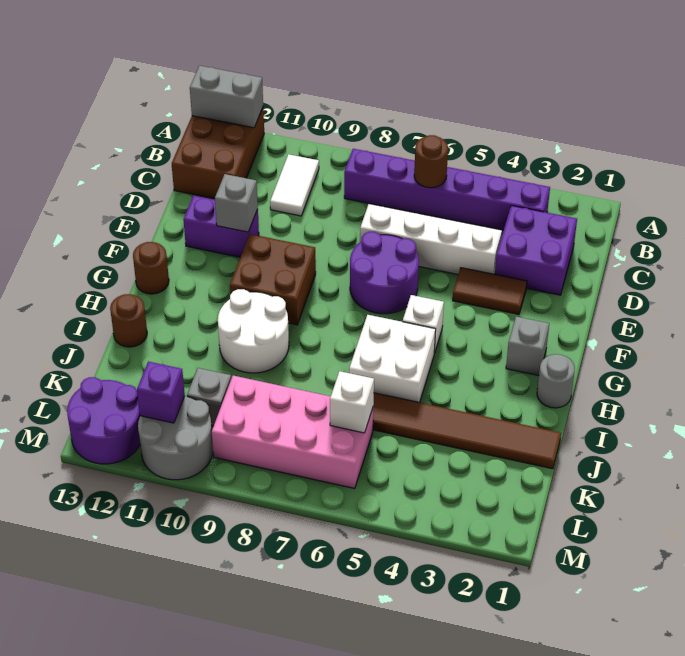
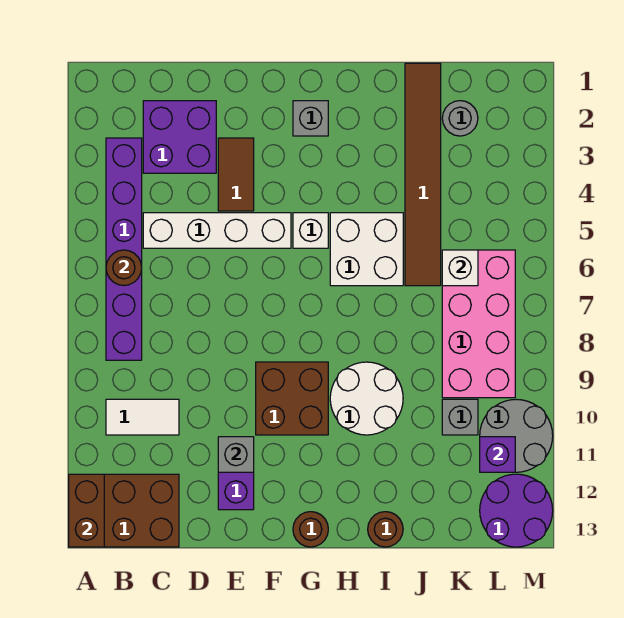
grey brick A12:A13 level 2 -> brown brick A12:A13 level 2
white brick D4:D7 level 1 -> white brick C5:F5 level 1
purple round brick E6:F7 level 1 -> none
grey round brick H1 level 1 -> grey round brick K2 level 1

